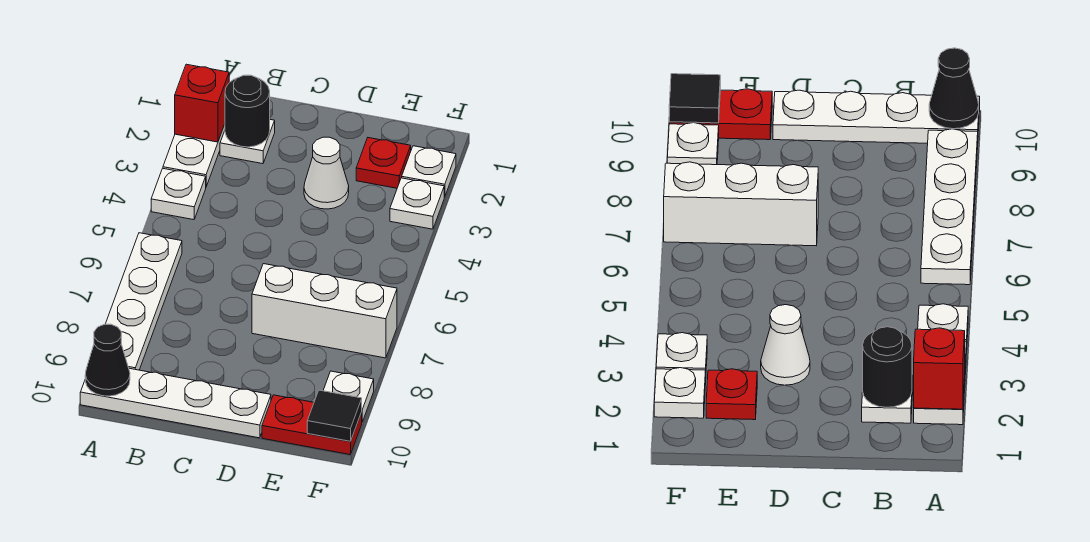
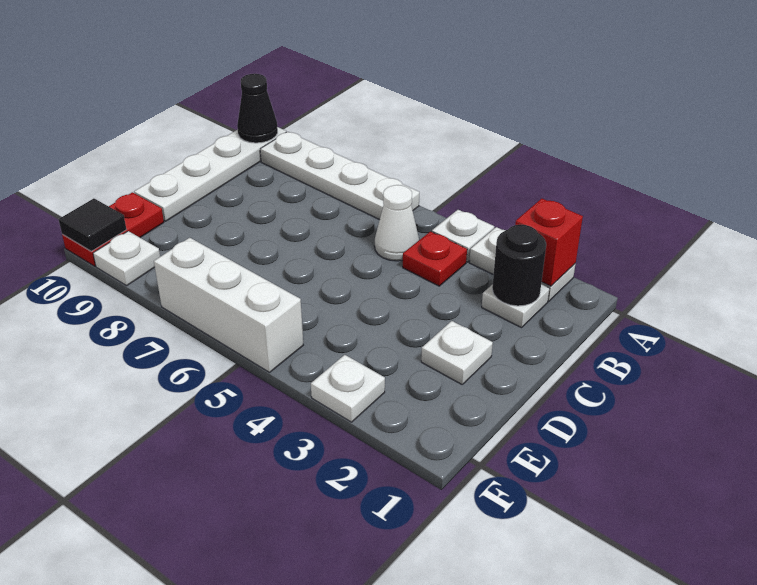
white cone D3 level 1 -> white cone B5 level 1
white brick D7:F7 level 1 -> white brick F5:F7 level 1
red plate E2 level 1 -> red plate B4 level 1
white plate F2 level 1 -> white plate D2 level 1

